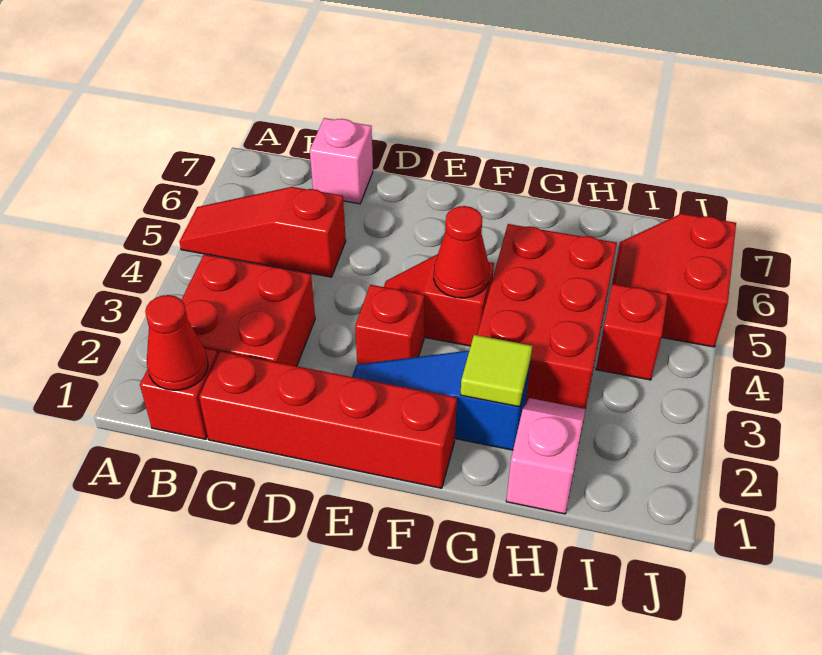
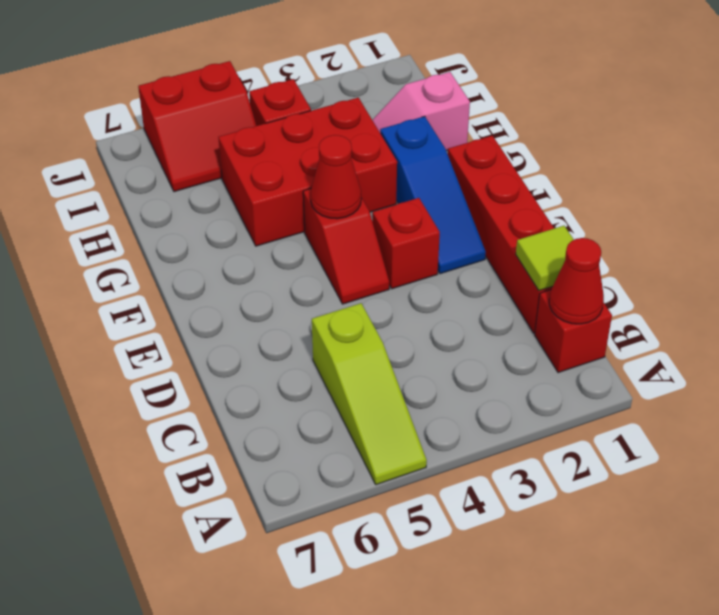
red slope A5:C5 level 1 top C -> lime slope A5:C5 level 1 top C
red brick B2:C3 level 1 -> none
pink brick C7 level 1 -> none
lime tile G2 level 2 -> lime tile C1 level 2

